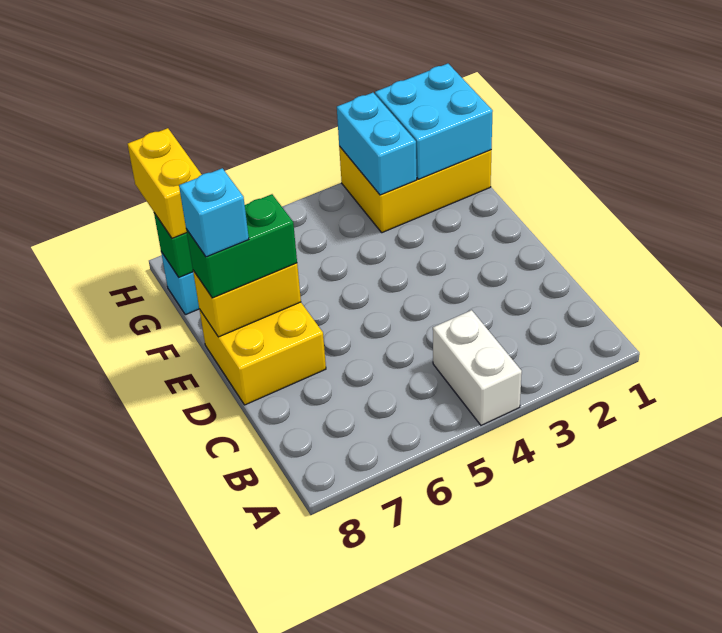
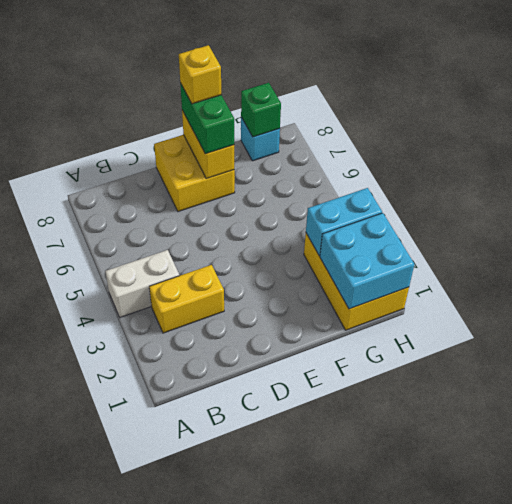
cyan brick E8 level 4 -> yellow brick E8 level 4
yellow brick G8:H8 level 3 -> yellow brick B3:C3 level 1

